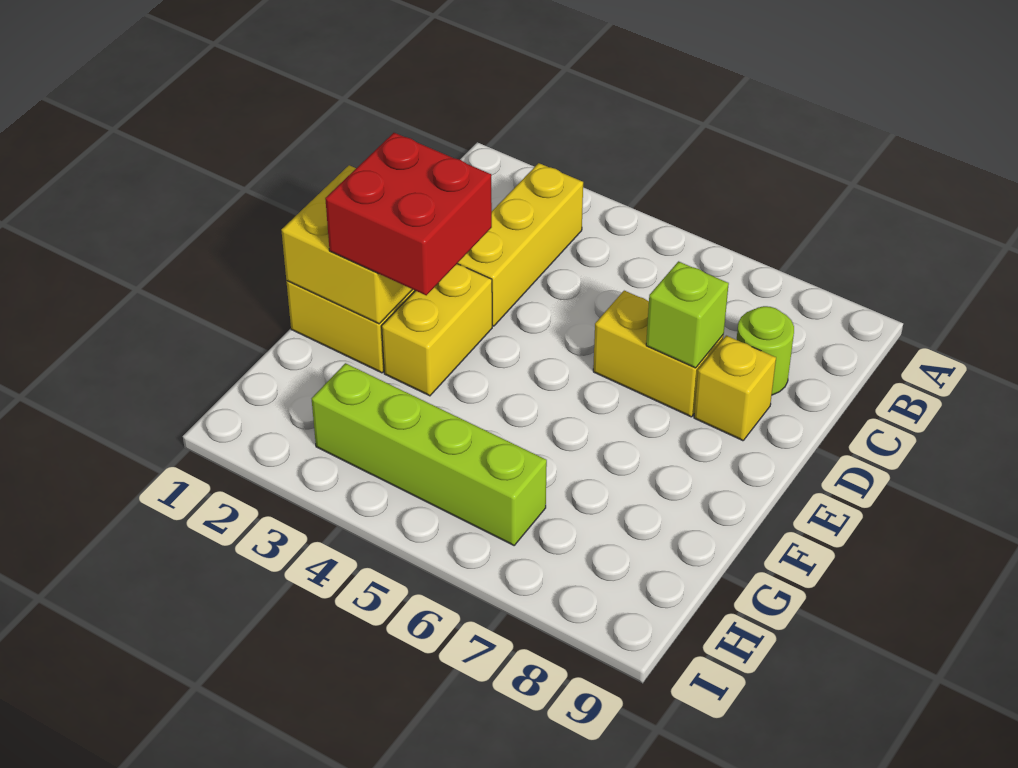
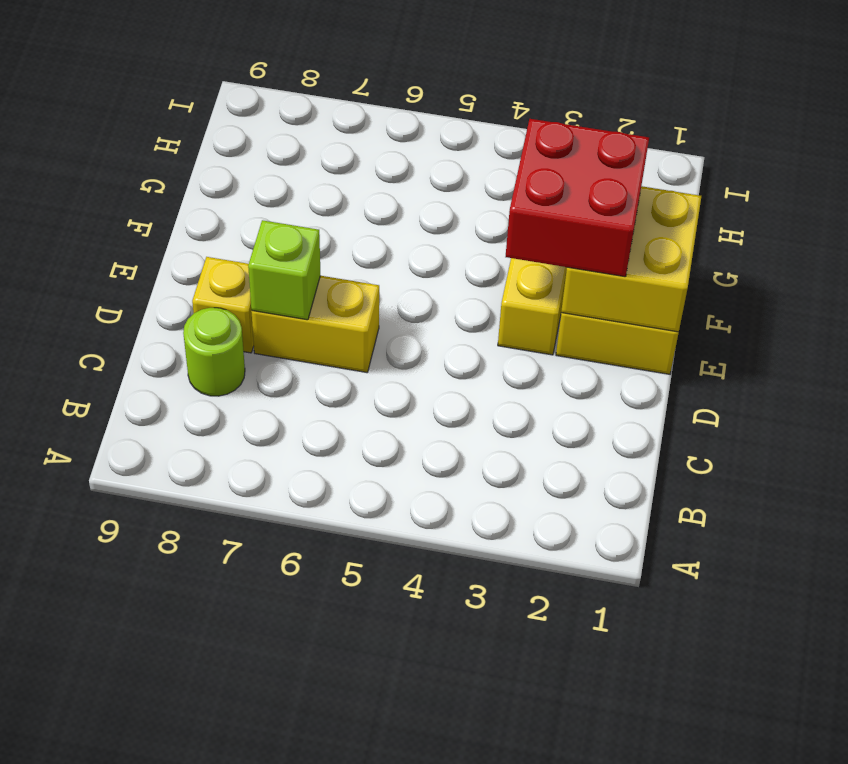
yellow brick B3:D3 level 1 -> none
lime brick H3:H6 level 1 -> none

